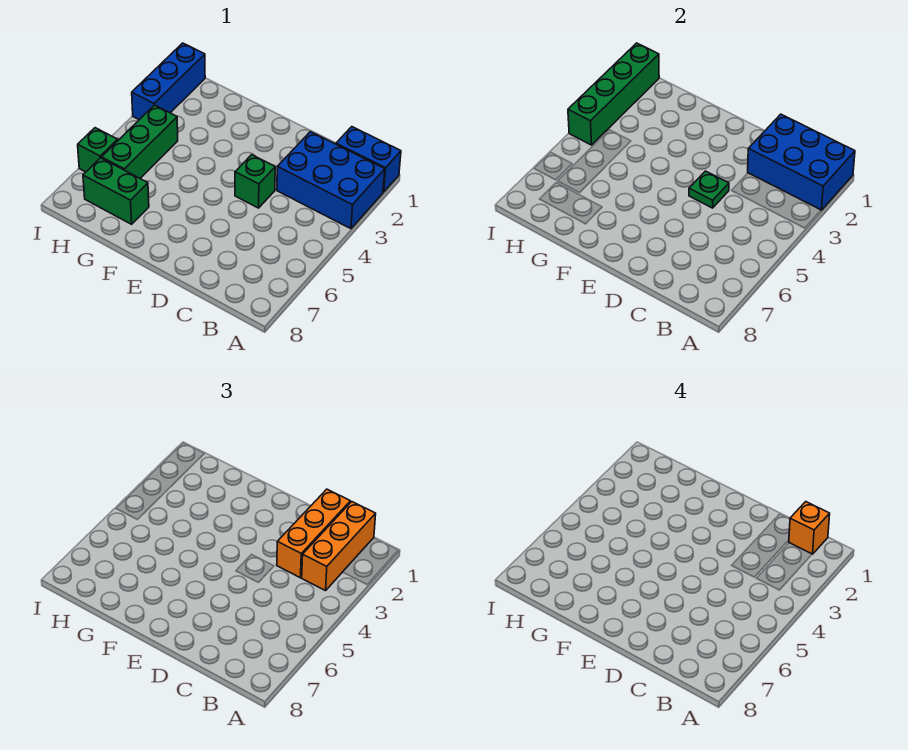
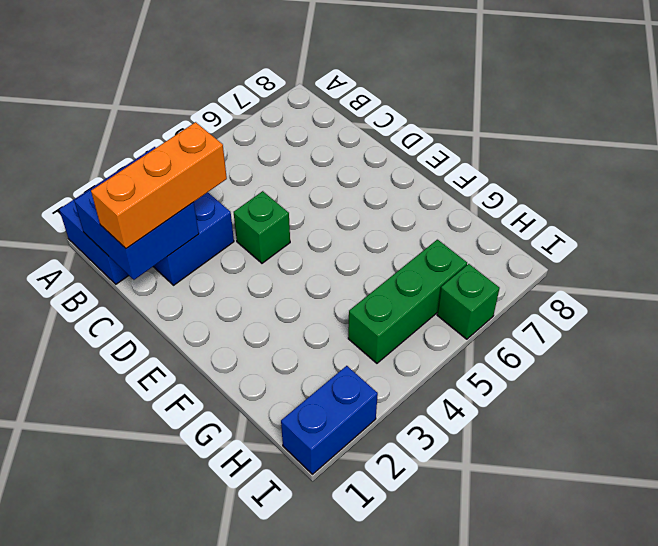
blue brick A1:C2 level 2 -> blue brick B1:C2 level 2
orange brick B1:B3 level 3 -> none
orange brick B1 level 4 -> none
green plate D4 level 2 -> none
green brick G7:H7 level 1 -> none
blue brick I1:I3 level 1 -> blue brick I1:I2 level 1
green brick I1:I4 level 2 -> none

